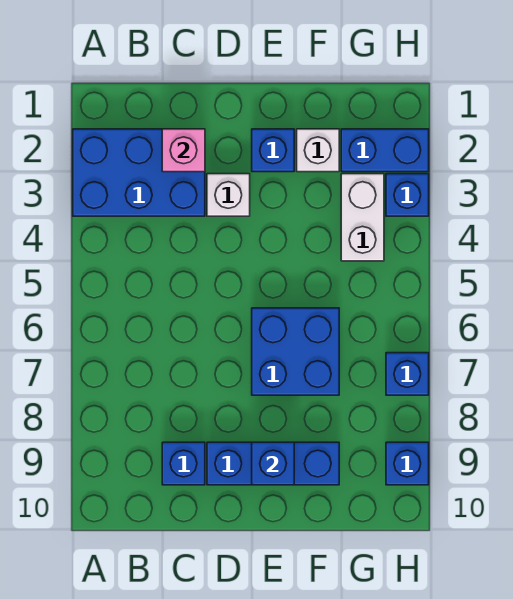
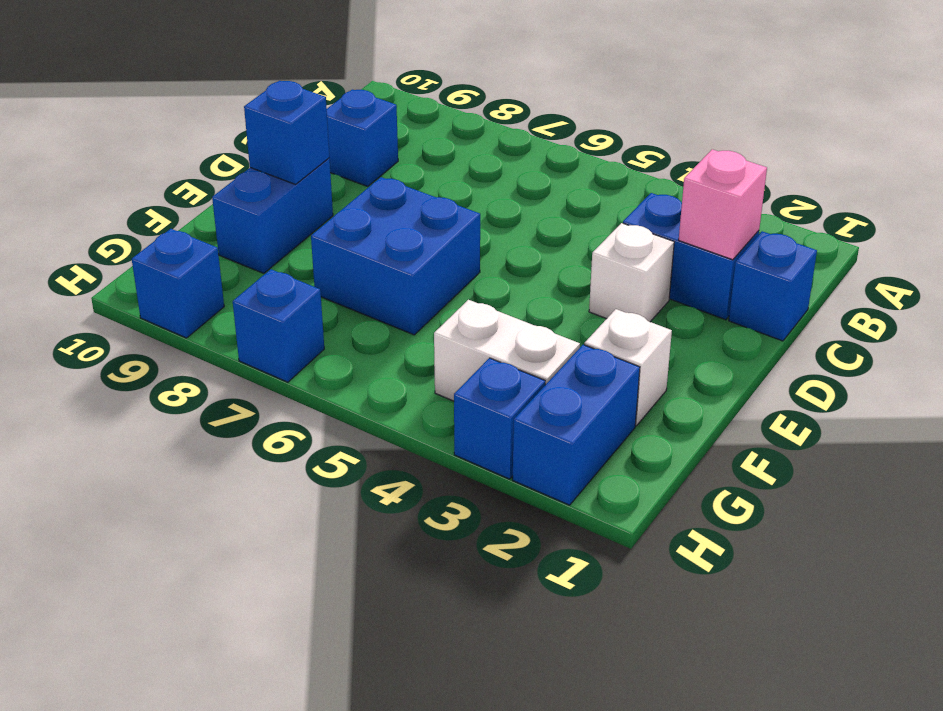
blue brick A2:C3 level 1 -> blue brick C2:C3 level 1
blue brick D9:F9 level 1 -> blue brick E9:F9 level 1
blue brick E2 level 1 -> blue brick C1 level 1

